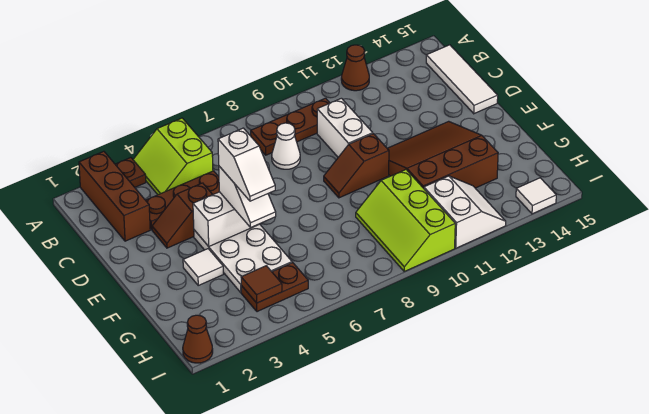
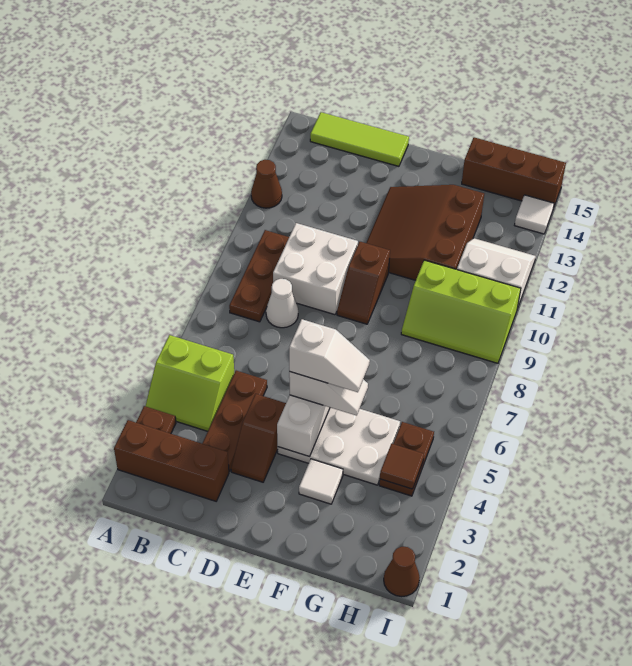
white tile B15:D15 level 1 -> lime tile B15:D15 level 1
white brick C10:D10 level 1 -> white brick C9:D10 level 1
none -> brown brick G15:I15 level 1

